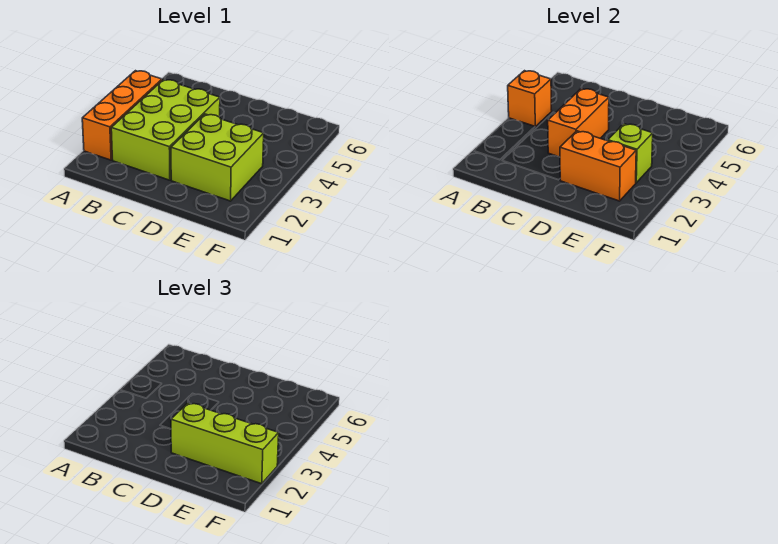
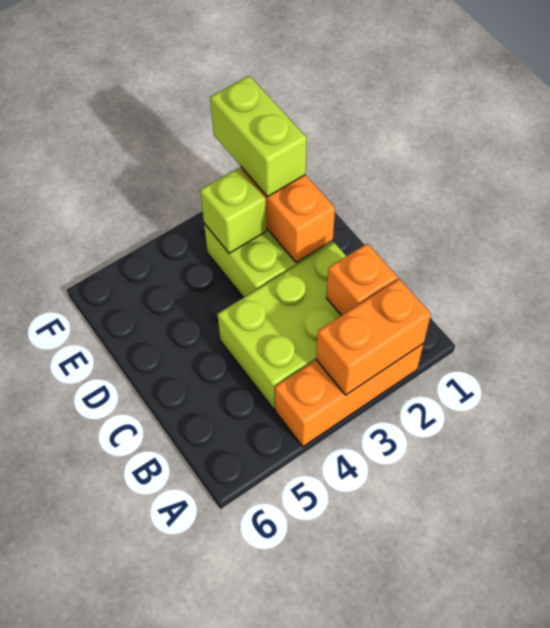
orange brick A4 level 2 -> orange brick B2 level 2
orange brick C3:C4 level 2 -> orange brick A2:A3 level 2
lime brick D2:F2 level 3 -> lime brick E2:F2 level 3

